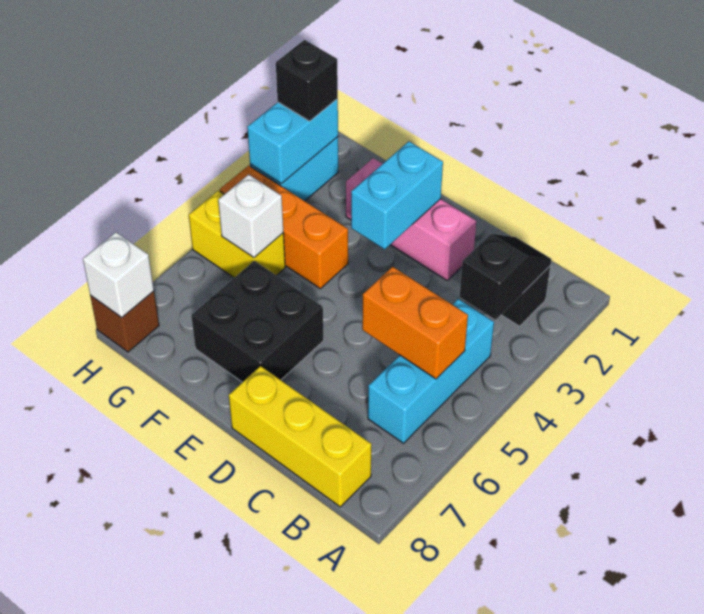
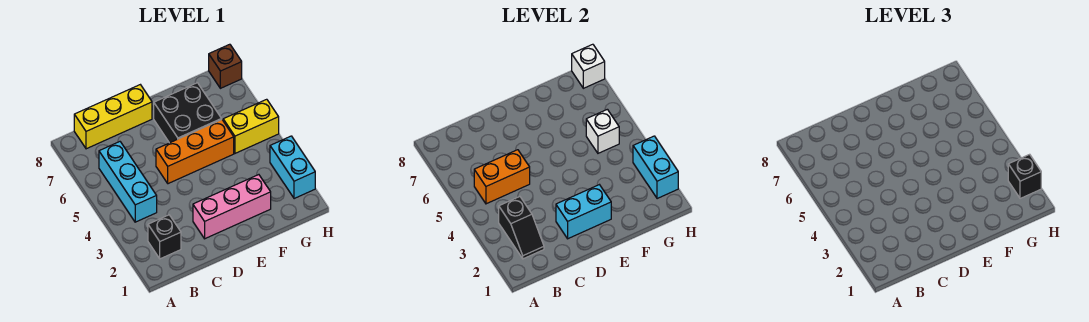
cyan brick E2:E3 level 2 -> cyan brick D2:E2 level 2
orange brick F4:H4 level 1 -> orange brick D5:F5 level 1

